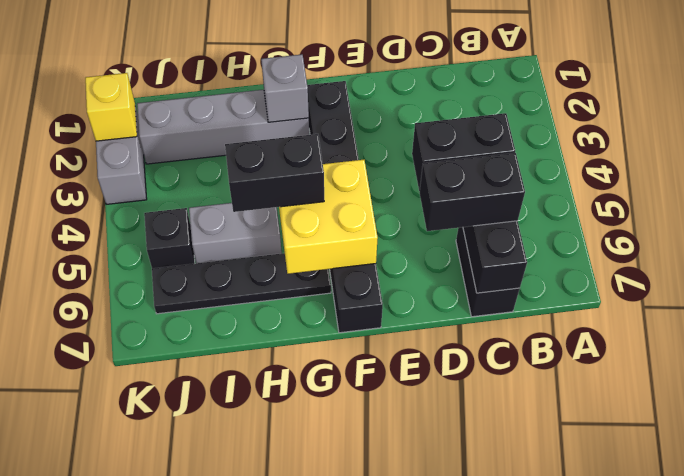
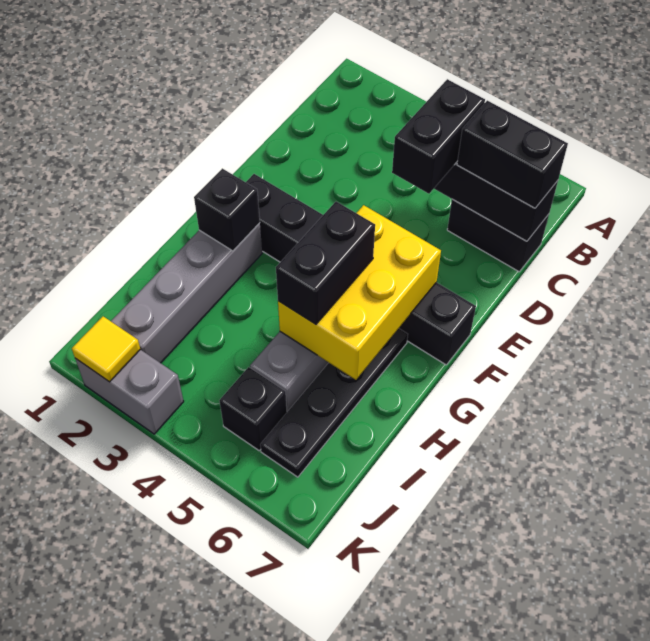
black brick C6:D6 level 3 -> black brick C6:C7 level 3
yellow brick F5:G6 level 2 -> yellow brick F5:H6 level 2
grey brick G2 level 2 -> black brick G2 level 2
yellow brick K2 level 2 -> yellow tile K2 level 2

